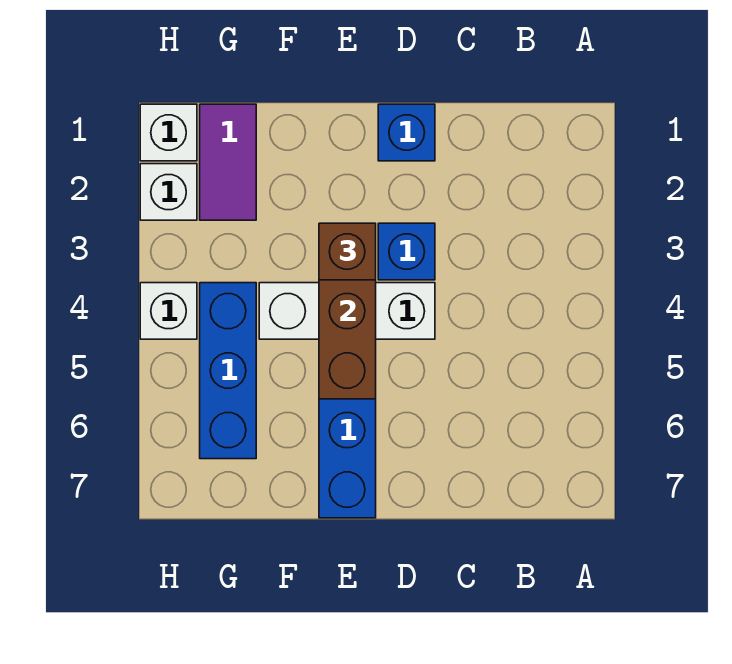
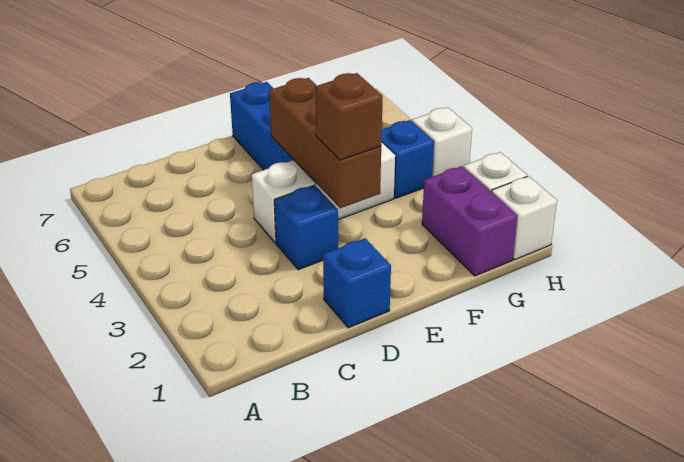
purple tile G1:G2 level 1 -> purple brick G1:G2 level 1
blue brick G4:G6 level 1 -> blue brick G4 level 1

